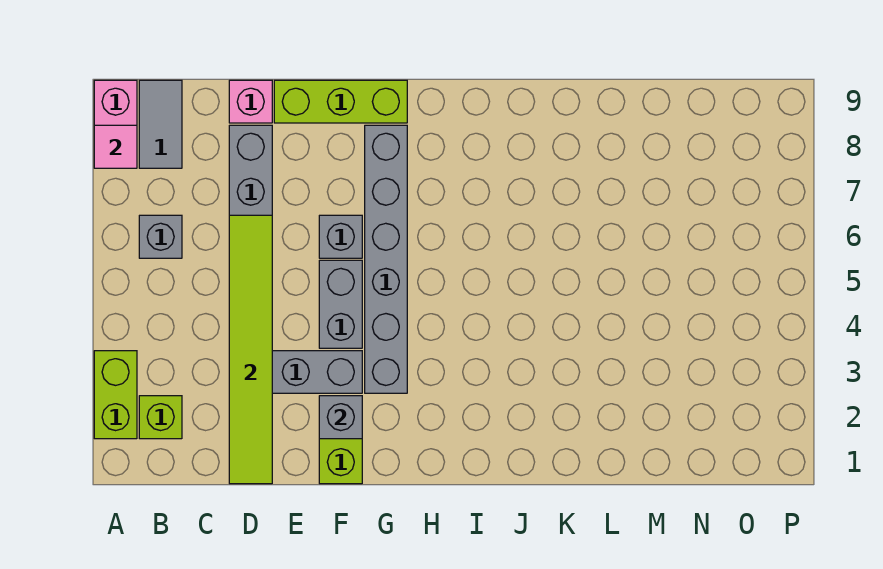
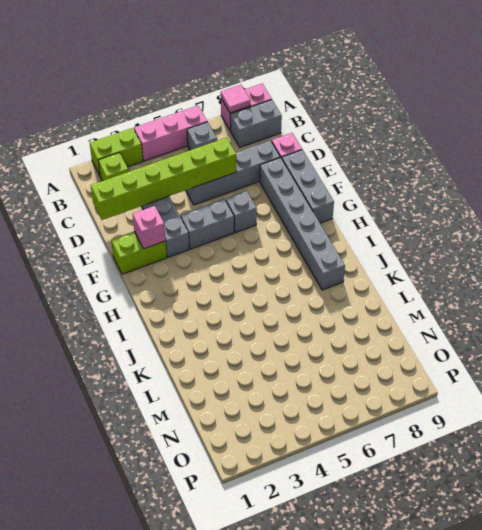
none -> pink brick A4:A6 level 1
grey tile B8:B9 level 1 -> grey brick B8:B9 level 1
lime tile D1:D6 level 2 -> lime brick D1:D6 level 2
lime brick E9:G9 level 1 -> grey brick E9:G9 level 1
grey brick F2 level 2 -> pink brick F2 level 2
grey brick G3:G8 level 1 -> grey brick E8:J8 level 1

